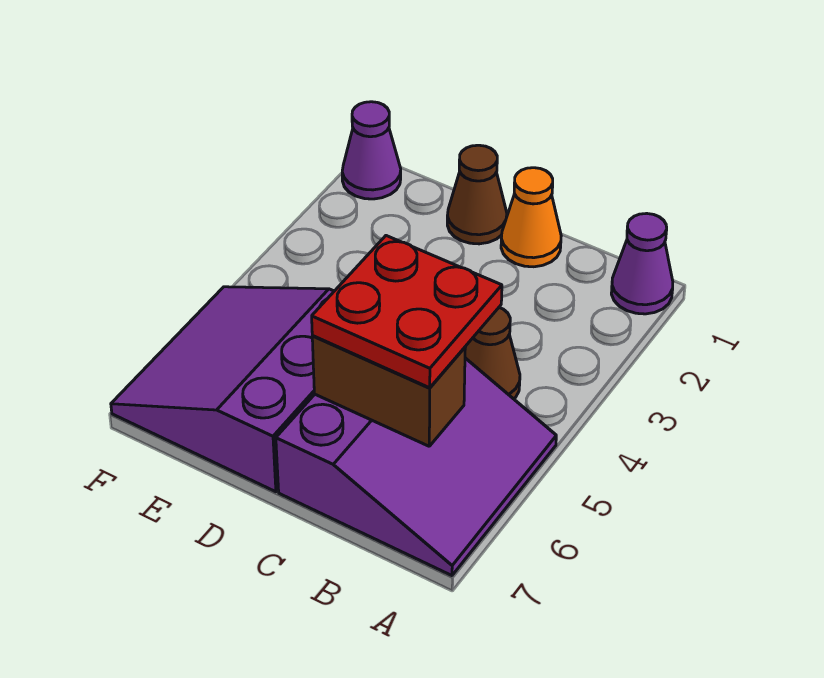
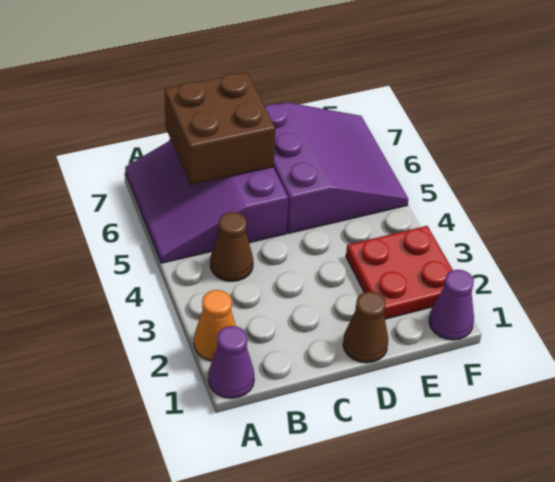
red plate B5:C6 level 3 -> red plate E2:F3 level 1
brown brick B6:C6 level 2 -> brown brick B6:C7 level 2
orange cone C1 level 1 -> orange cone A2 level 1

